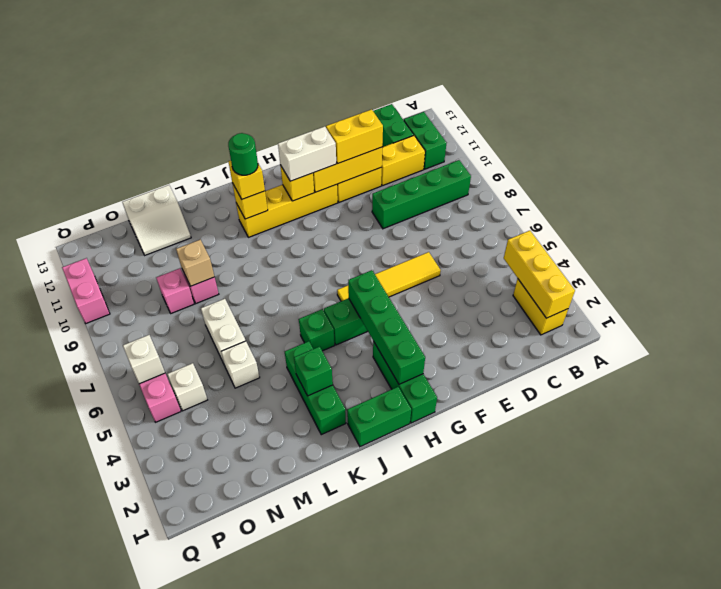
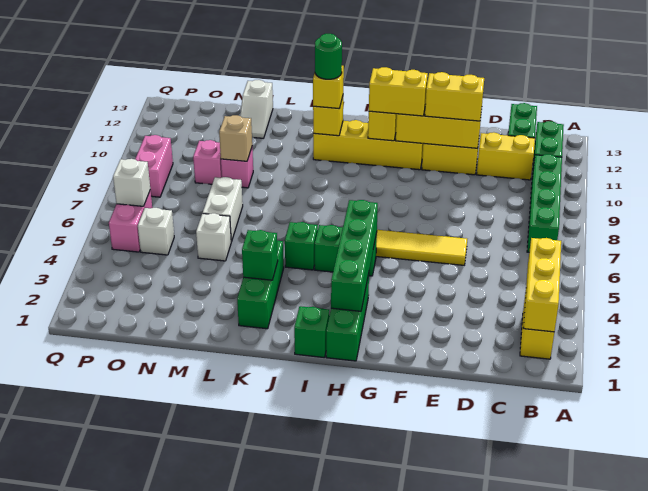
green brick B9:E9 level 1 -> green brick B7:B10 level 1
white brick G11:H11 level 3 -> yellow brick G11:H11 level 3
green brick I1:J1 level 1 -> green brick I1 level 1
white slope M12:N13 level 1 top 13 -> white slope M12:M13 level 1 top 13
pink brick Q10:Q11 level 1 -> pink brick P8:P9 level 1

